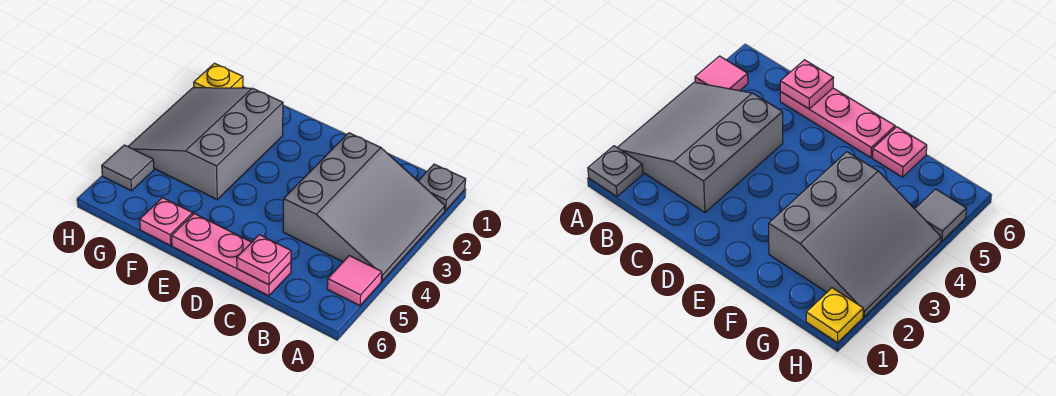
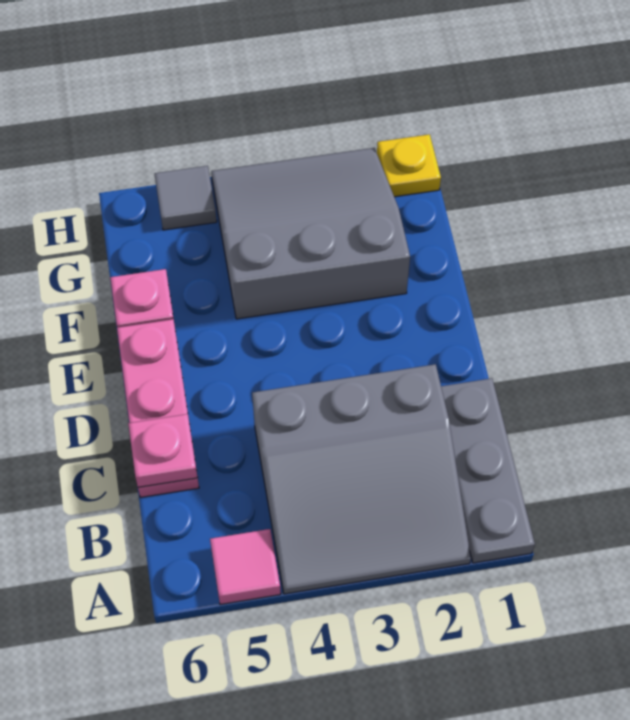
grey plate A1 level 1 -> grey plate A1:C1 level 1

